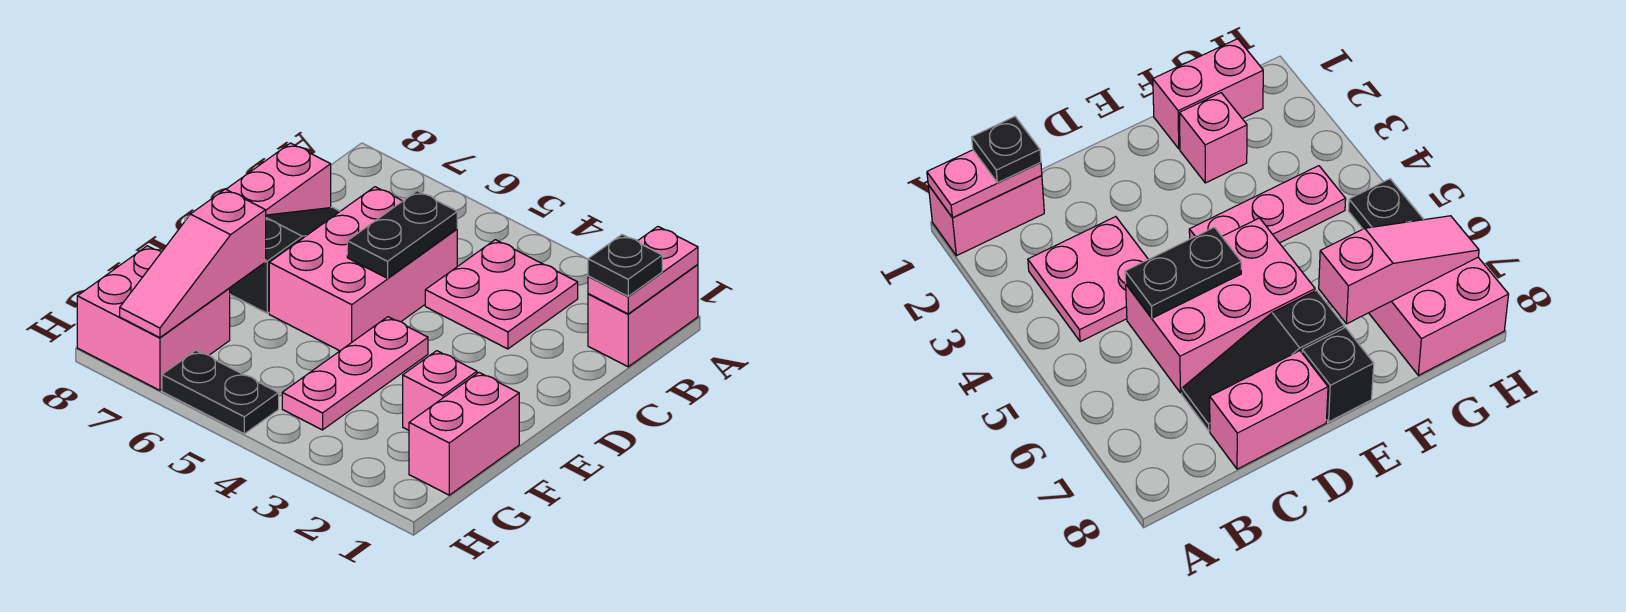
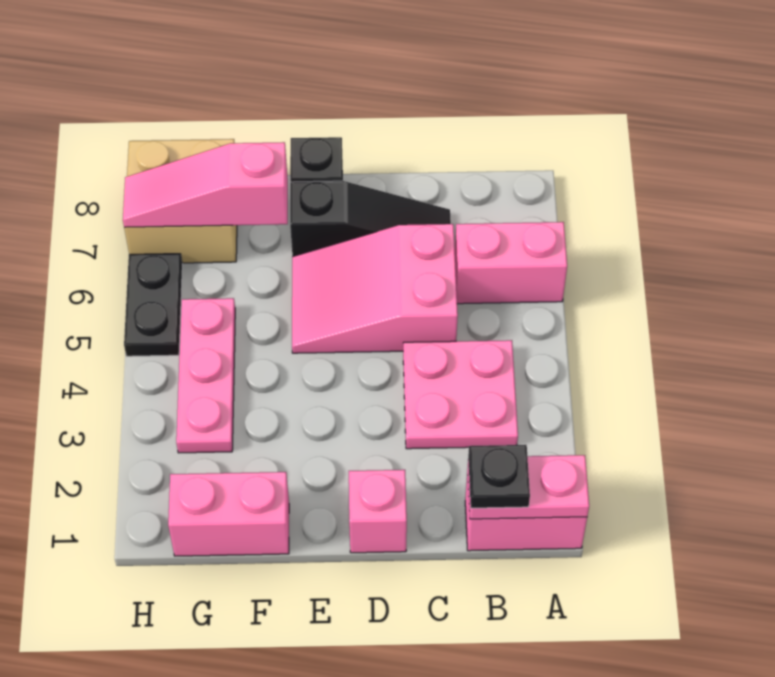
pink brick C5:E6 level 1 -> pink slope C5:E6 level 1 top C
black plate C5:D5 level 2 -> none
pink brick C8:D8 level 1 -> pink brick A6:B6 level 1
pink plate E4:G4 level 1 -> pink plate G3:G5 level 1
pink brick F2 level 1 -> pink brick D1 level 1
pink brick G7:H8 level 1 -> tan brick G7:H8 level 1

